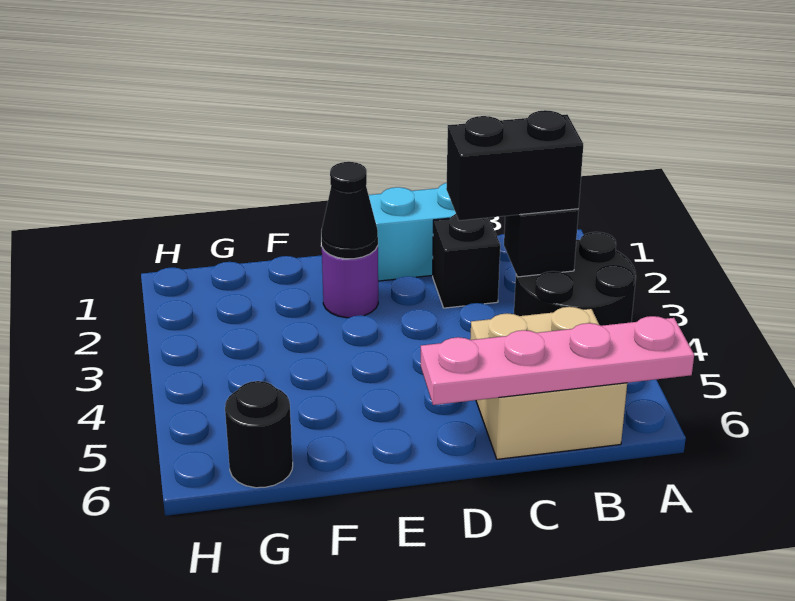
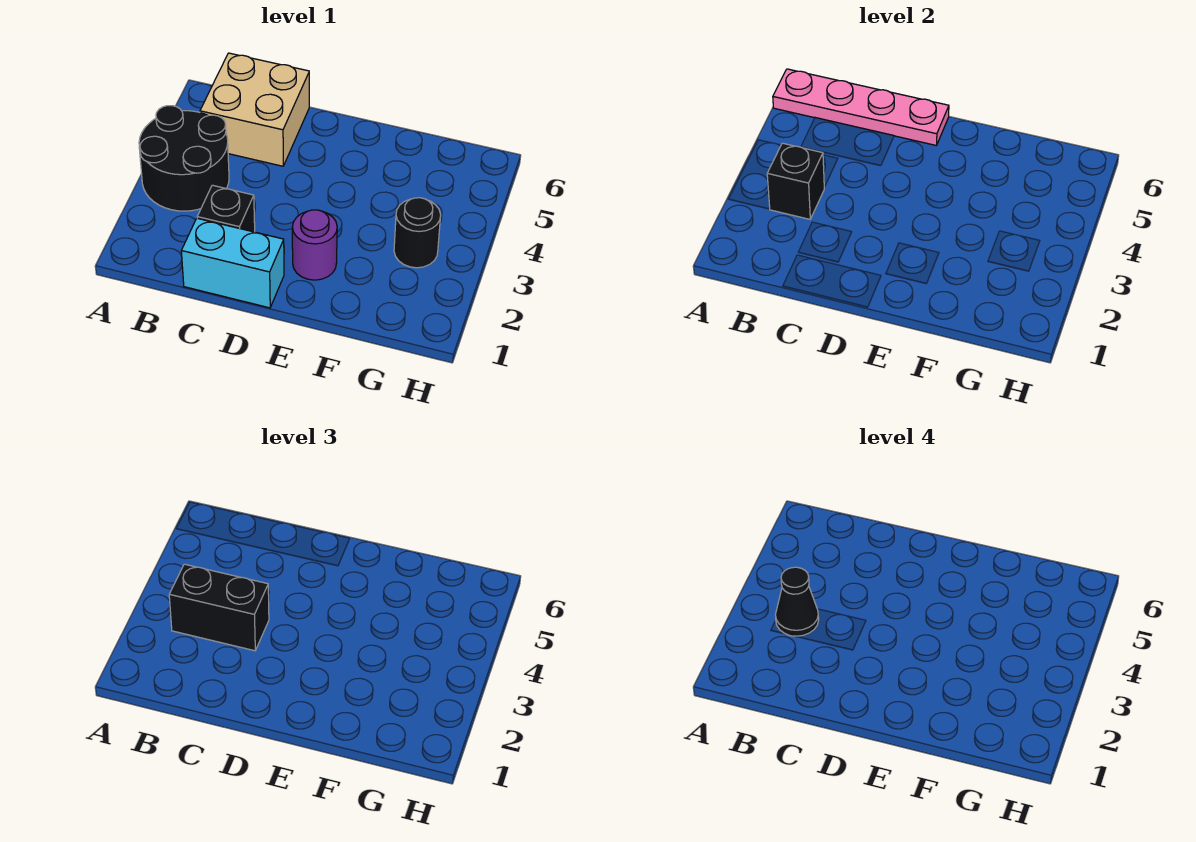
black cone E2 level 2 -> black cone B3 level 4
black round brick G6 level 1 -> black round brick G3 level 1

